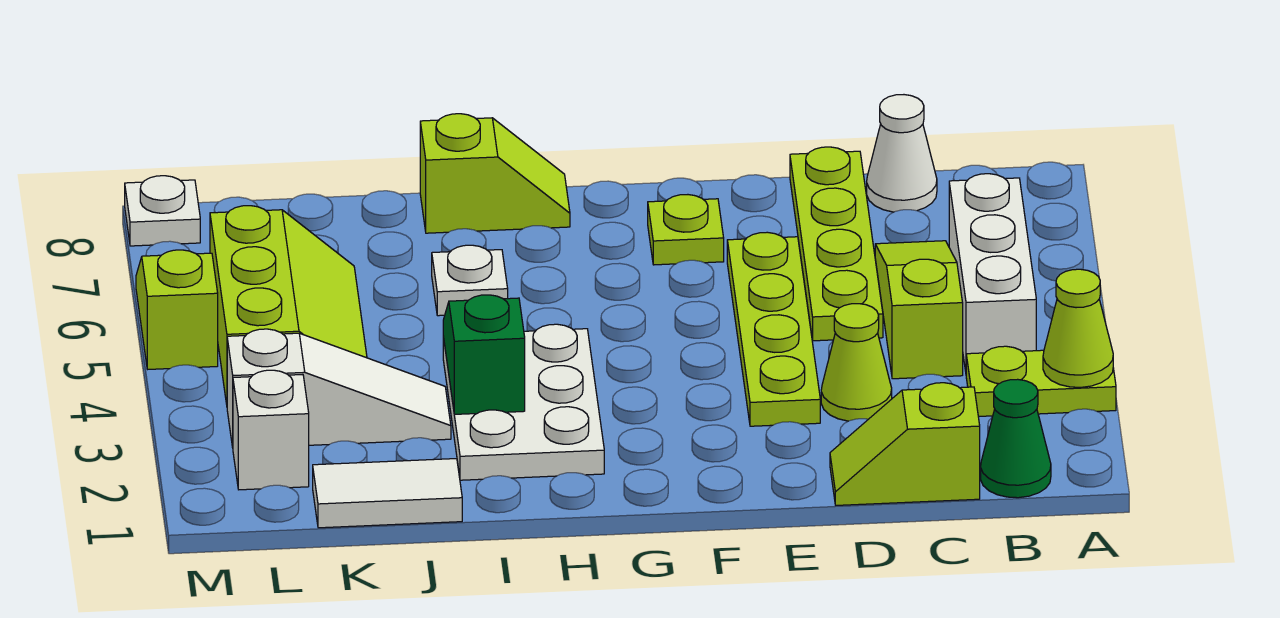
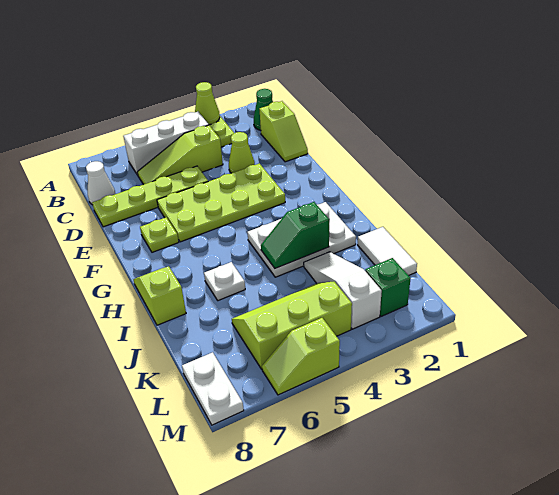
lime plate E3:E6 level 1 -> lime plate E3:F6 level 1
white brick L2 level 1 -> green brick L2 level 1
white plate M8 level 1 -> white plate L8:M8 level 1

